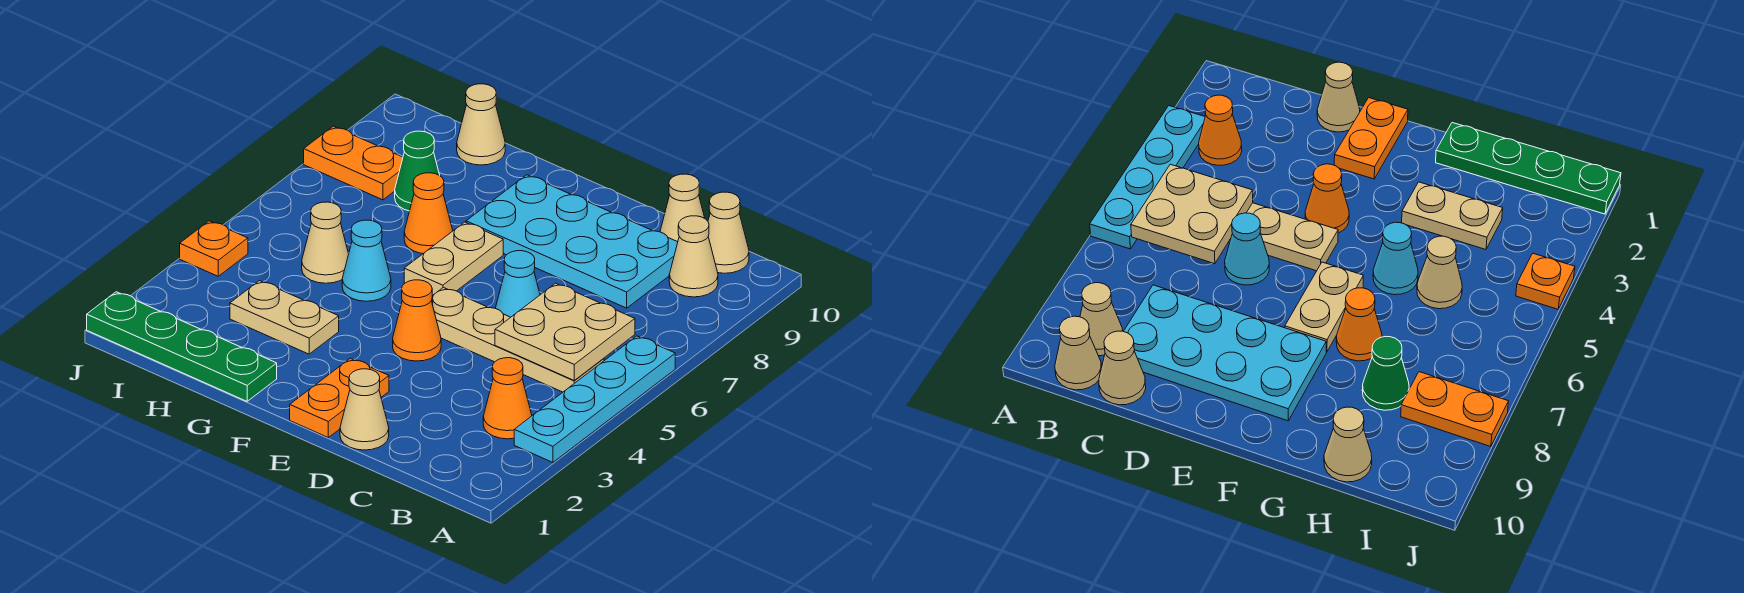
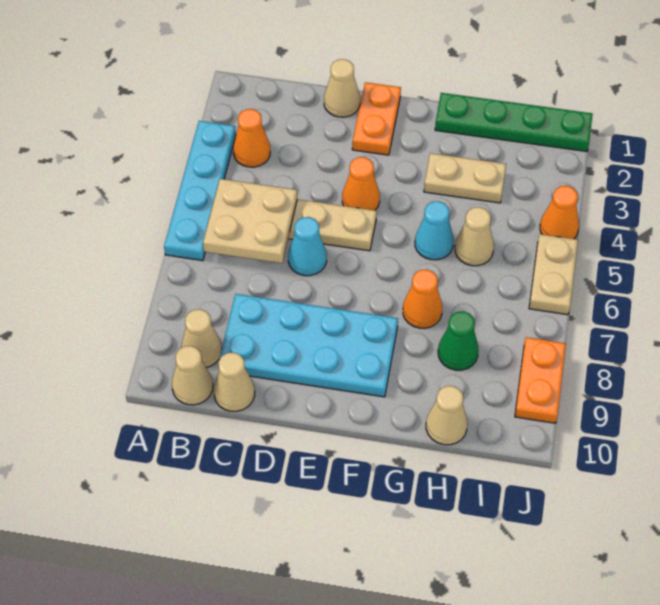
tan plate F6:F7 level 1 -> tan plate J5:J6 level 1
orange plate I8:J8 level 1 -> orange plate J8:J9 level 1
orange plate J4 level 1 -> orange cone J4 level 1

